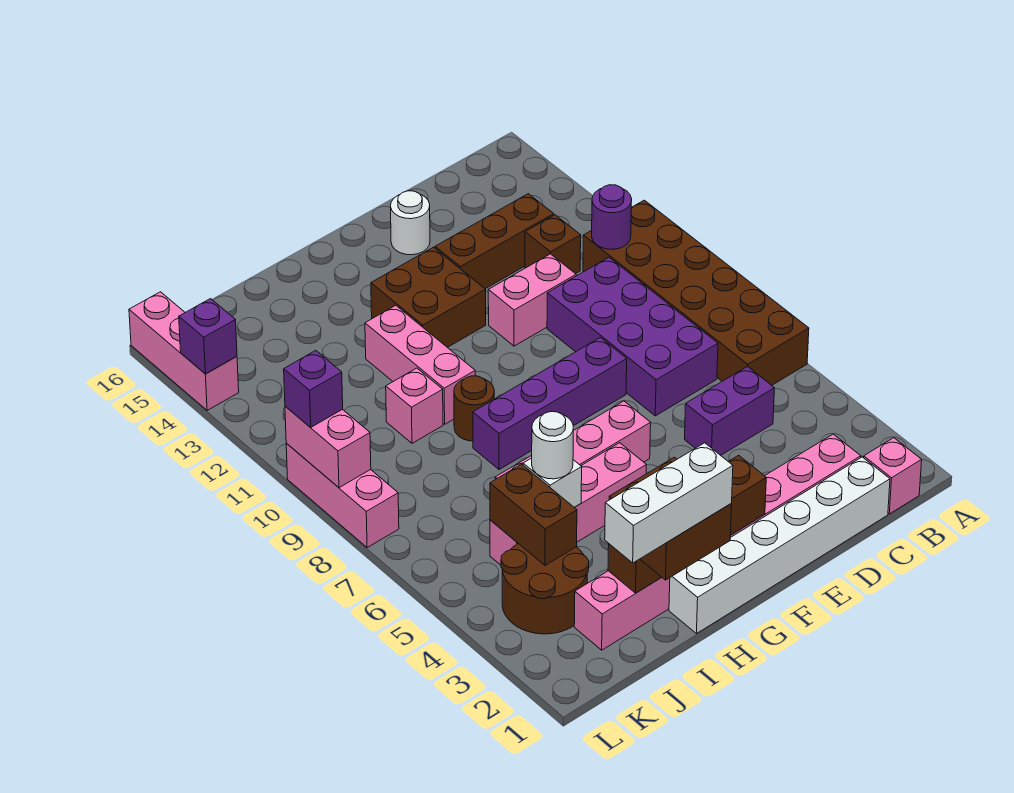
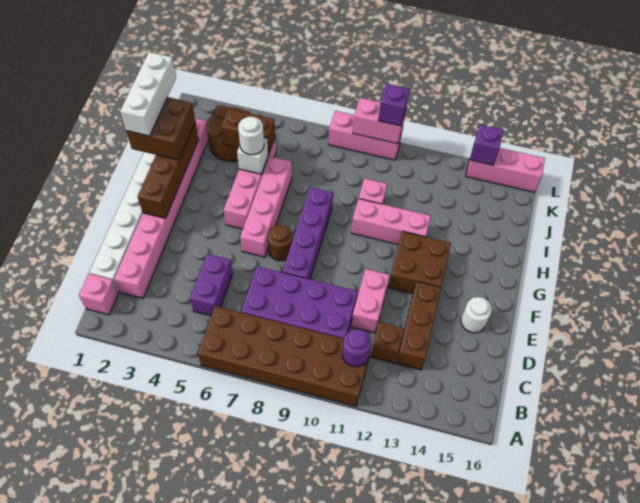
brown round brick H9 level 1 -> brown round brick F7 level 1

